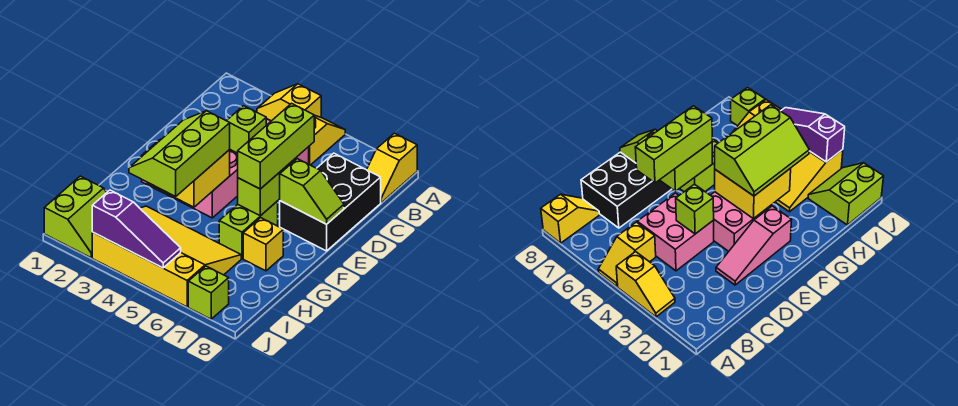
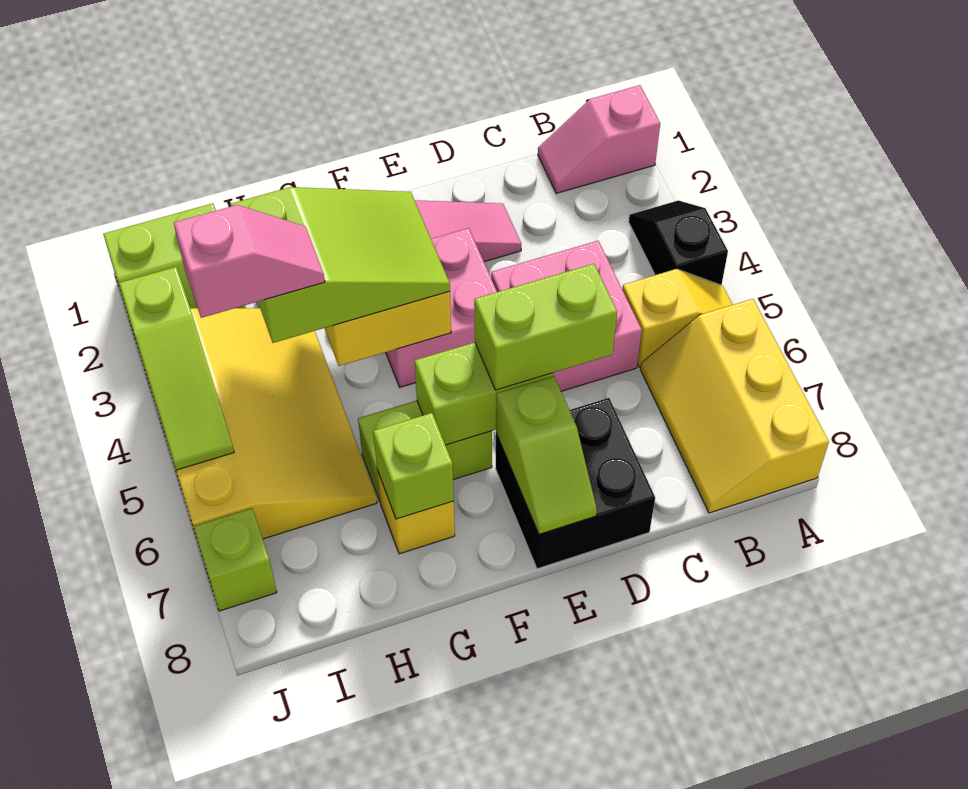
none -> pink slope A1:B1 level 1 top A
yellow slope A3:A4 level 1 top 4 -> black slope A3:A4 level 1 top 4
yellow slope A8:B8 level 1 top A -> yellow slope A6:B8 level 1 top A
black brick C7:E8 level 1 -> black brick D7:E8 level 1
lime brick D4 level 2 -> lime brick G7 level 2
lime brick D6:F6 level 3 -> lime brick D6:E6 level 3
lime slope F3:H4 level 3 top 4 -> lime slope F3:H4 level 3 top H
none -> pink slope H4:I4 level 4 top I
purple slope J3:J5 level 2 top 3 -> lime slope J3:J5 level 2 top 3

